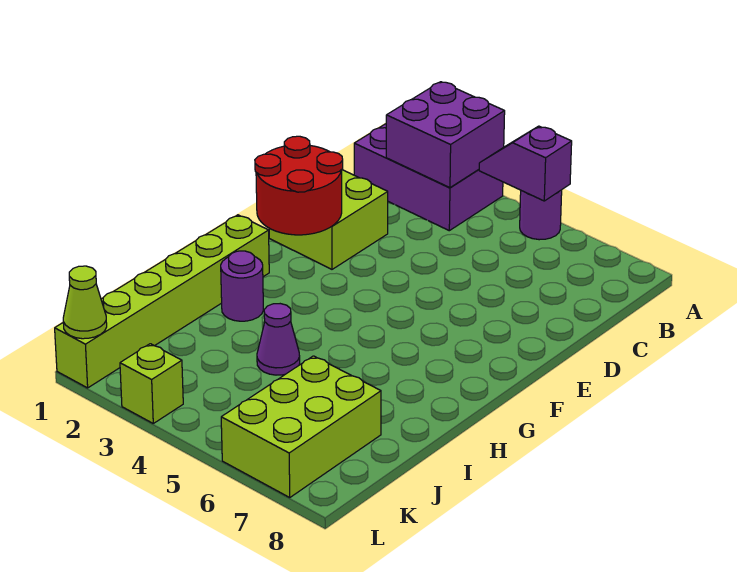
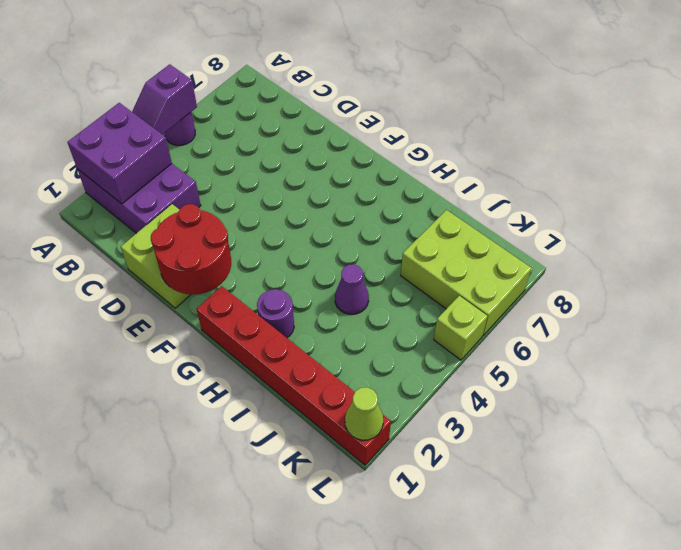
purple brick A1:B3 level 1 -> purple brick A2:C3 level 1
lime brick G1:L1 level 1 -> red brick G1:L1 level 1
lime brick L3 level 1 -> lime brick L5 level 1

